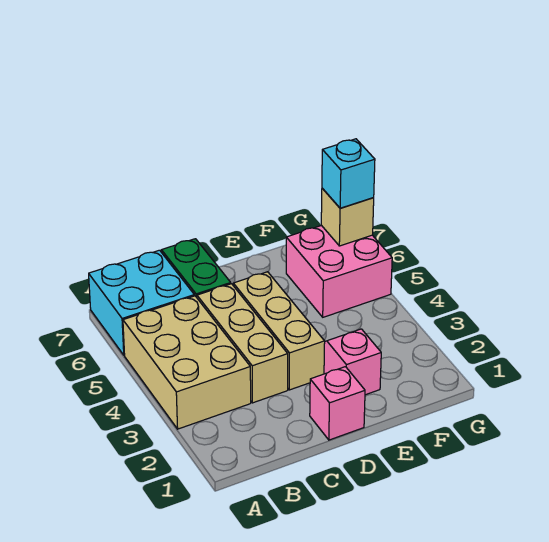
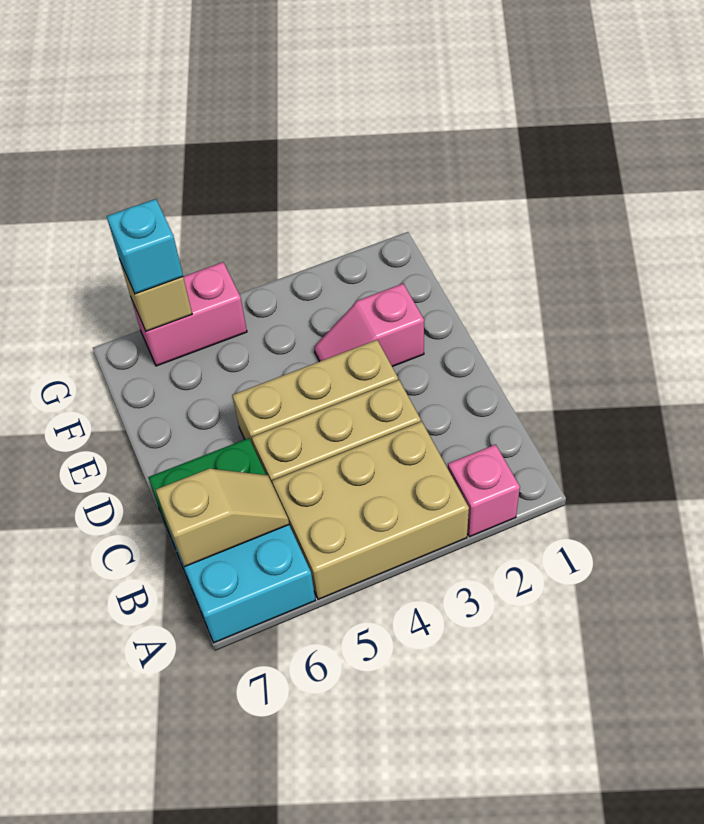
none -> tan slope B6:B7 level 2 top 7
pink brick D1 level 1 -> pink brick A2 level 1
pink brick F5:G6 level 1 -> pink brick G5:G6 level 1

